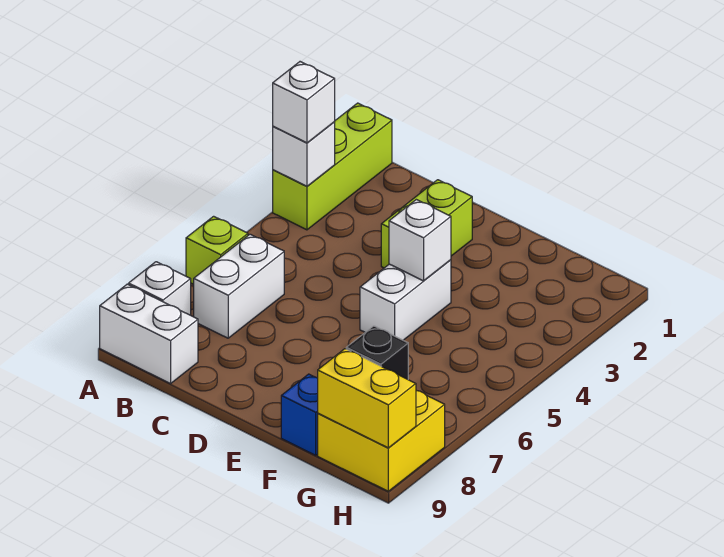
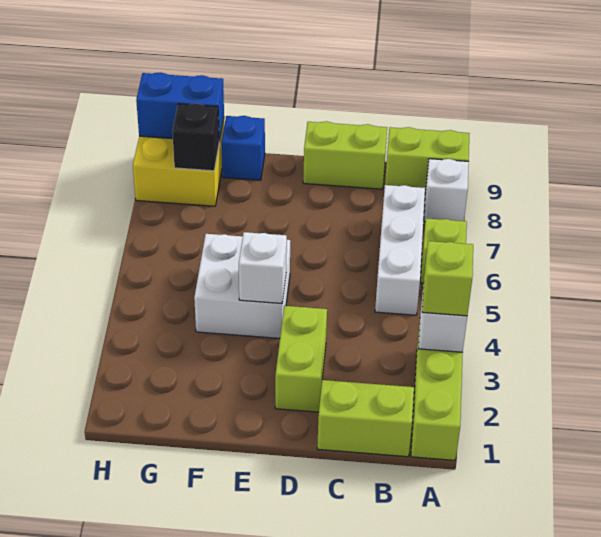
white brick A3 level 3 -> lime brick A3 level 3
white brick A9:B9 level 1 -> lime brick A9:B9 level 1
none -> lime brick B1:C1 level 1
white brick B6:B7 level 1 -> white brick B5:B7 level 1
none -> lime brick C9:D9 level 1
white brick E4:E5 level 1 -> white brick E4:F5 level 1
yellow brick G9:H9 level 2 -> blue brick G9:H9 level 2

